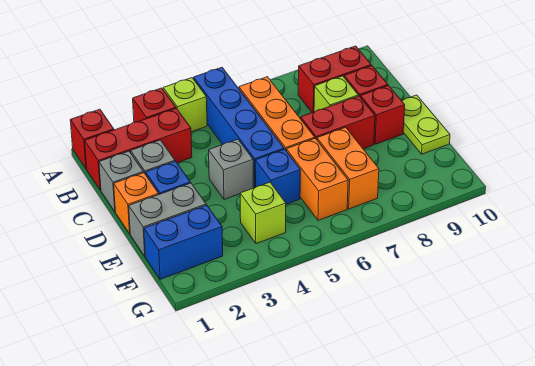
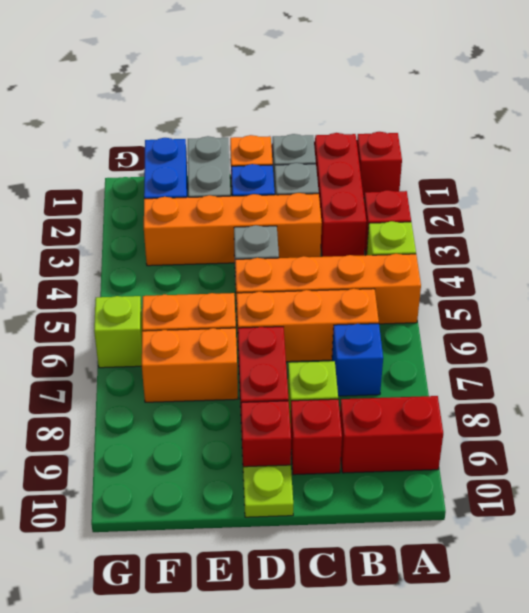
blue brick A5:D5 level 1 -> orange brick A5:D5 level 1
red brick B8:B9 level 1 -> red brick A9:B9 level 1
none -> orange brick C3:F3 level 1
lime plate D10:E10 level 1 -> lime plate D10 level 1
blue brick E5 level 1 -> blue brick B7 level 1
lime brick F4 level 1 -> lime brick G6 level 1

